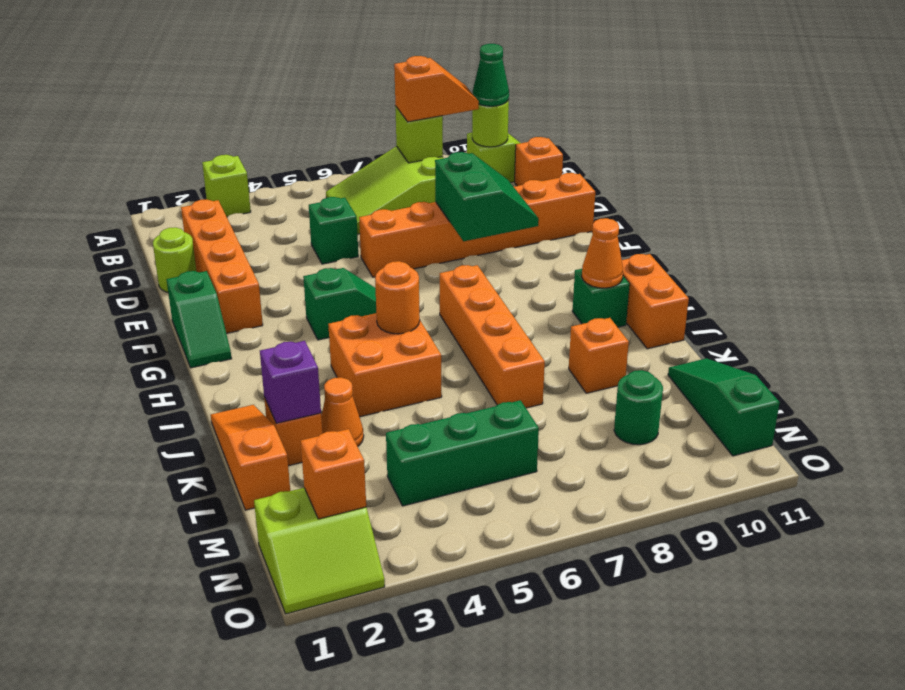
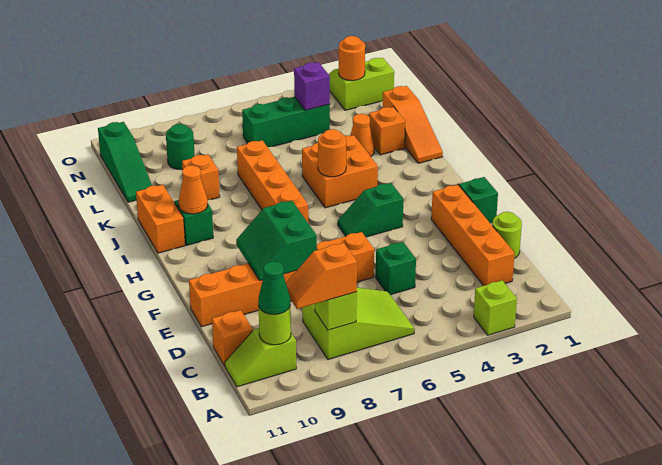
purple brick K2 level 2 -> purple brick M4 level 2
orange brick N2 level 2 -> orange round brick N2 level 2

